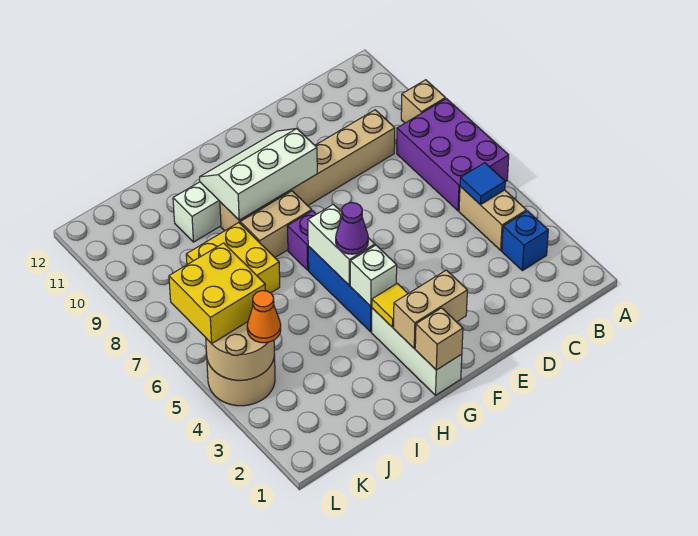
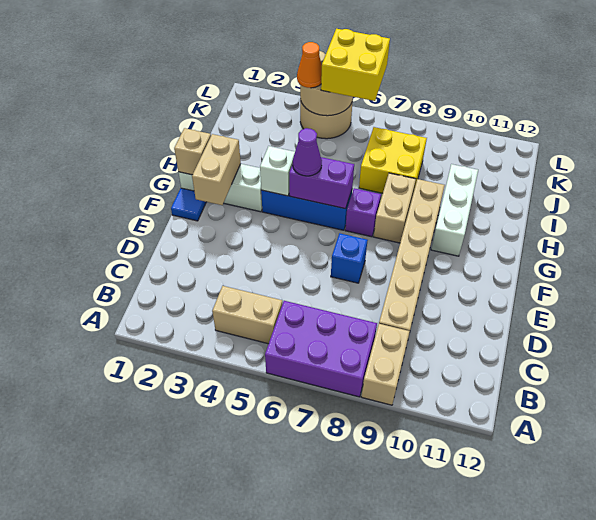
tan brick A9 level 1 -> tan brick A9:B9 level 1
blue brick B3 level 1 -> blue brick E7 level 1
blue tile B5 level 2 -> blue tile F1 level 1
white slope F9:H10 level 2 top 9 -> none
yellow tile G3 level 2 -> none
white brick G5:G6 level 2 -> purple brick G5:G6 level 2

